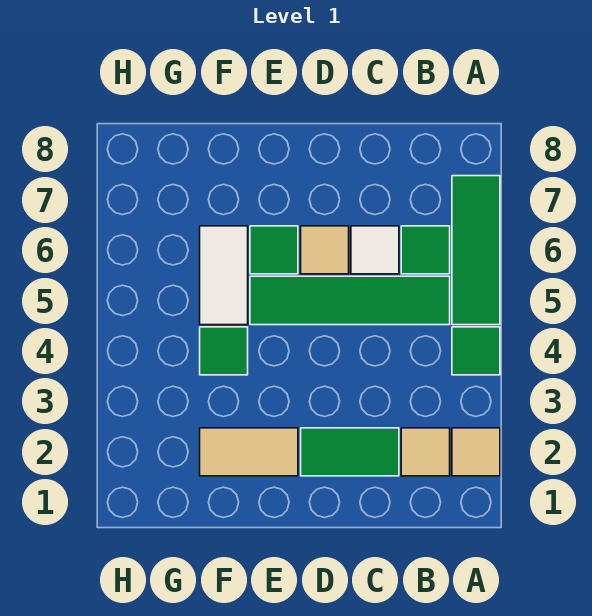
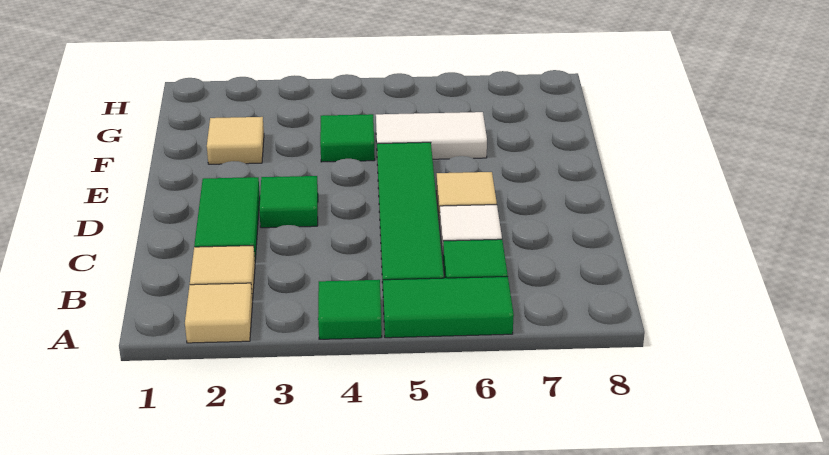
green tile A5:A7 level 1 -> green tile A5:A6 level 1
tan tile E2:F2 level 1 -> tan tile F2 level 1
green tile E6 level 1 -> green tile D3 level 1

